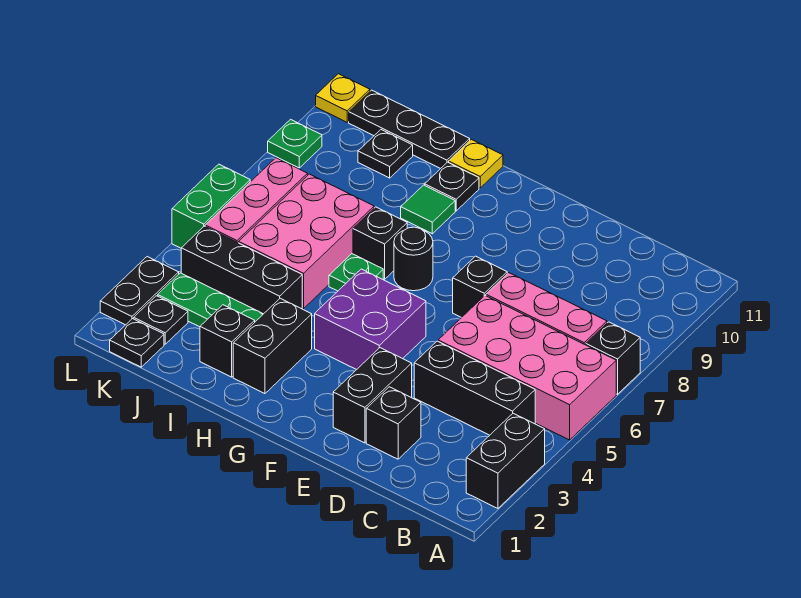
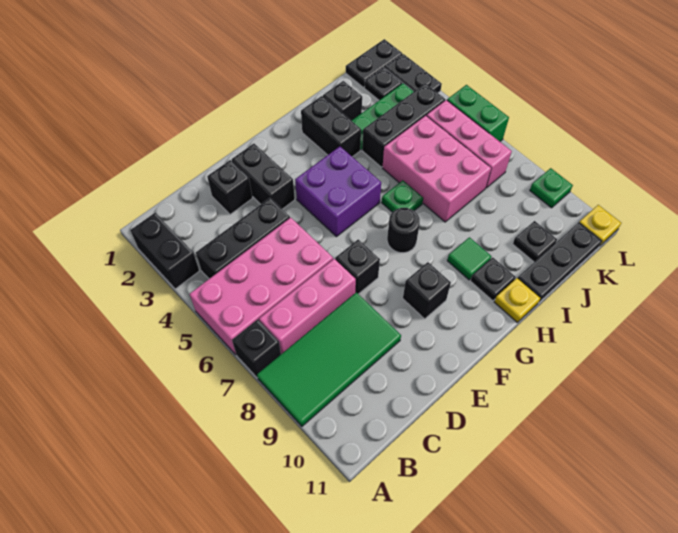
none -> green tile A8:D9 level 1
black brick H7 level 1 -> black brick F9 level 1
black plate K1 level 1 -> black plate K1:L1 level 1

